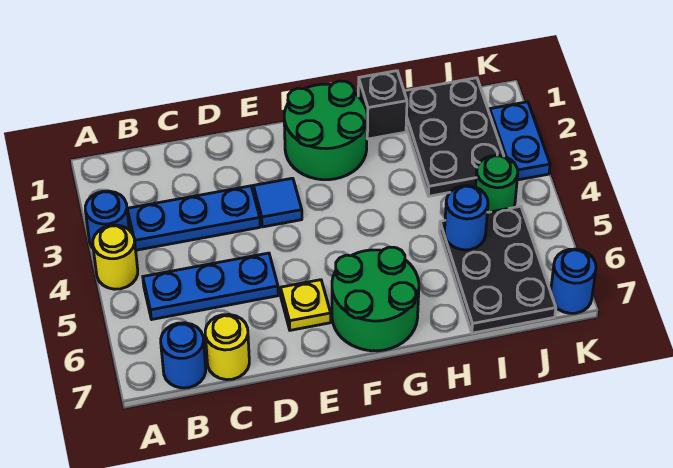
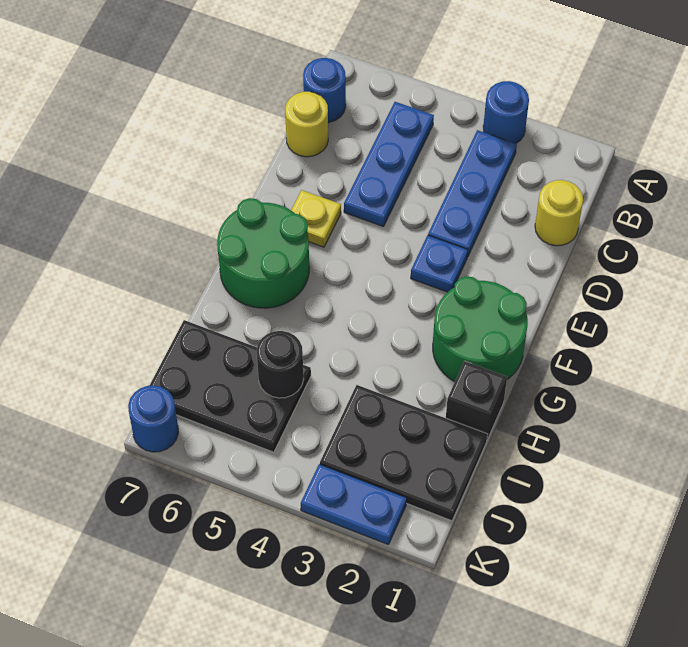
yellow round brick A4 level 1 -> yellow round brick C1 level 1
blue tile E3 level 1 -> blue plate E3 level 1
blue round brick I5 level 2 -> black round brick I5 level 2
green round brick J4 level 1 -> none

